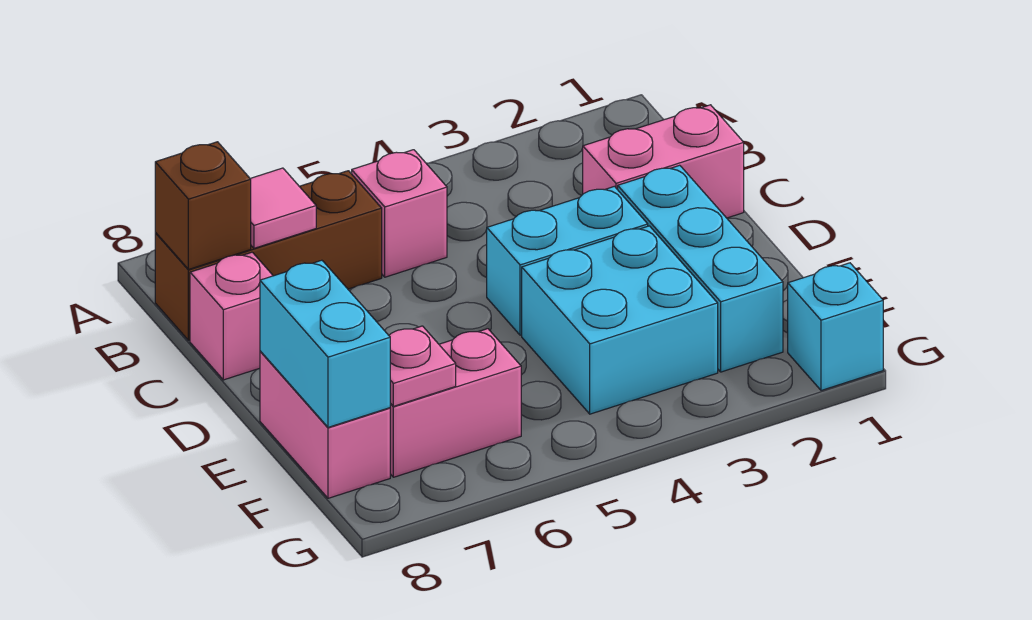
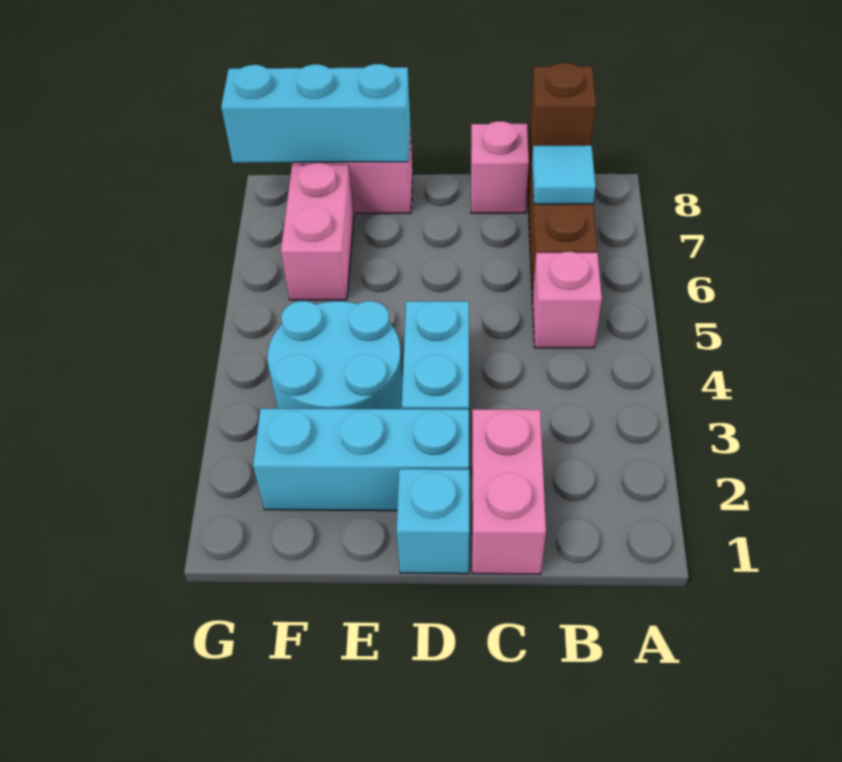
pink tile B7 level 2 -> cyan tile B7 level 2
cyan brick E3:F4 level 1 -> cyan round brick E3:F4 level 1
cyan brick E8:F8 level 2 -> cyan brick E8:G8 level 2
pink plate F7 level 2 -> none
cyan brick G1 level 1 -> cyan brick D1 level 1

